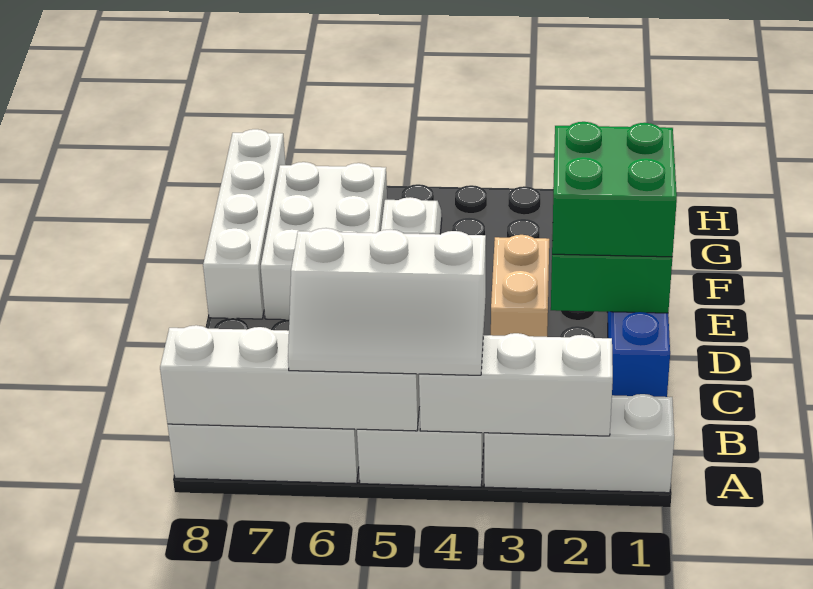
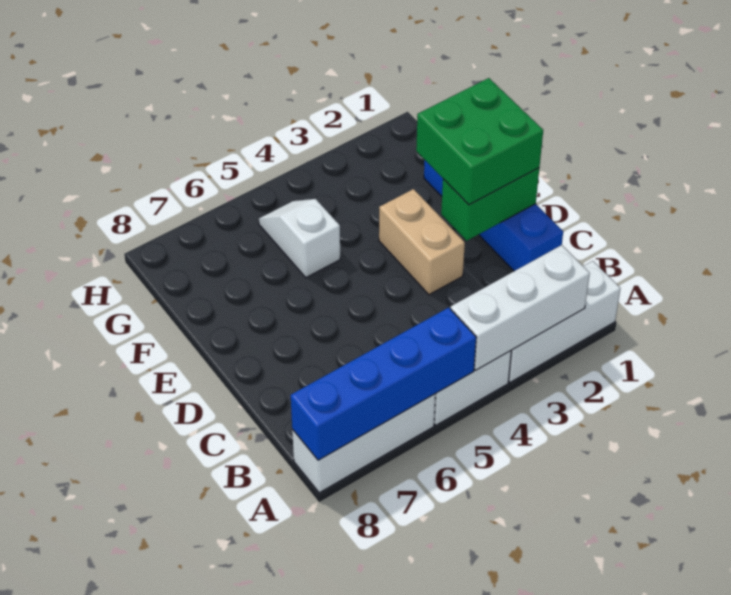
white slope A4:B6 level 3 top B -> none
white brick A5:A8 level 2 -> blue brick A5:A8 level 2
white brick E6:G7 level 1 -> none
white brick E8:H8 level 1 -> none

